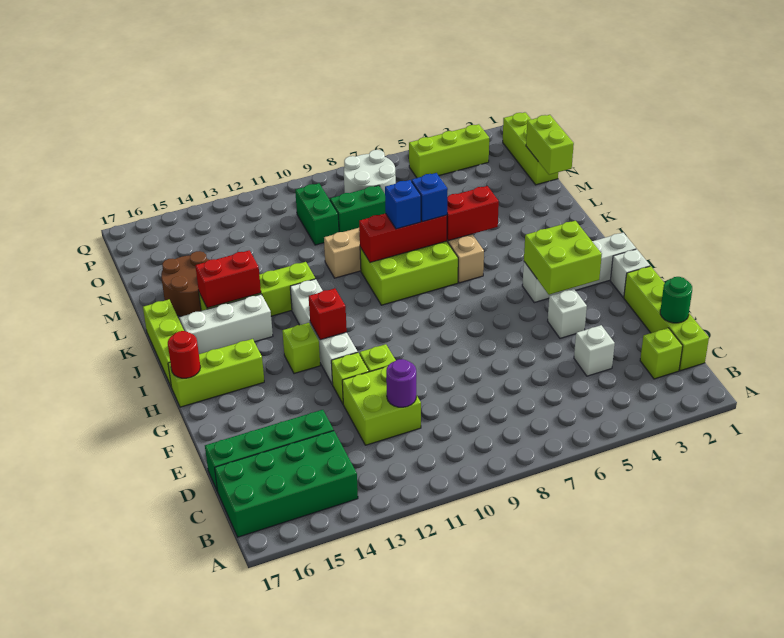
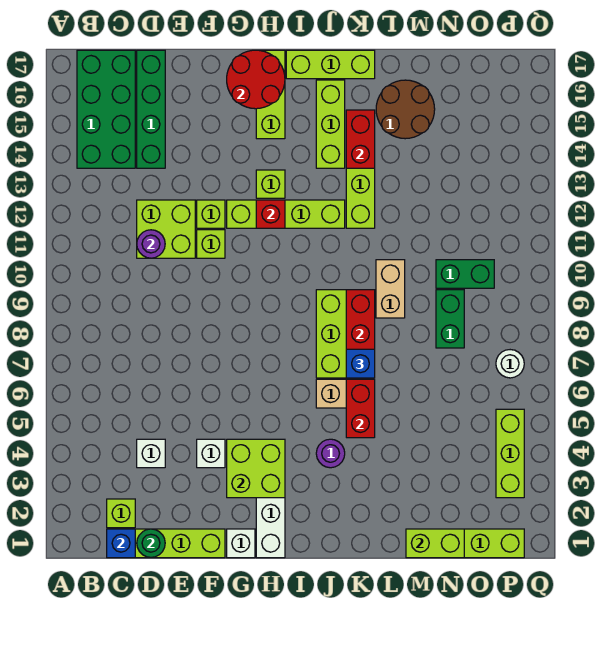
white brick G12:J12 level 1 -> lime brick G12:J12 level 1
red round brick H17 level 2 -> red round brick G16:H17 level 2
none -> purple round brick J4 level 1
white brick J14:J16 level 1 -> lime brick J14:J16 level 1
blue brick K8 level 3 -> blue brick C1 level 2
white round brick O7:P8 level 1 -> white round brick P7 level 1

